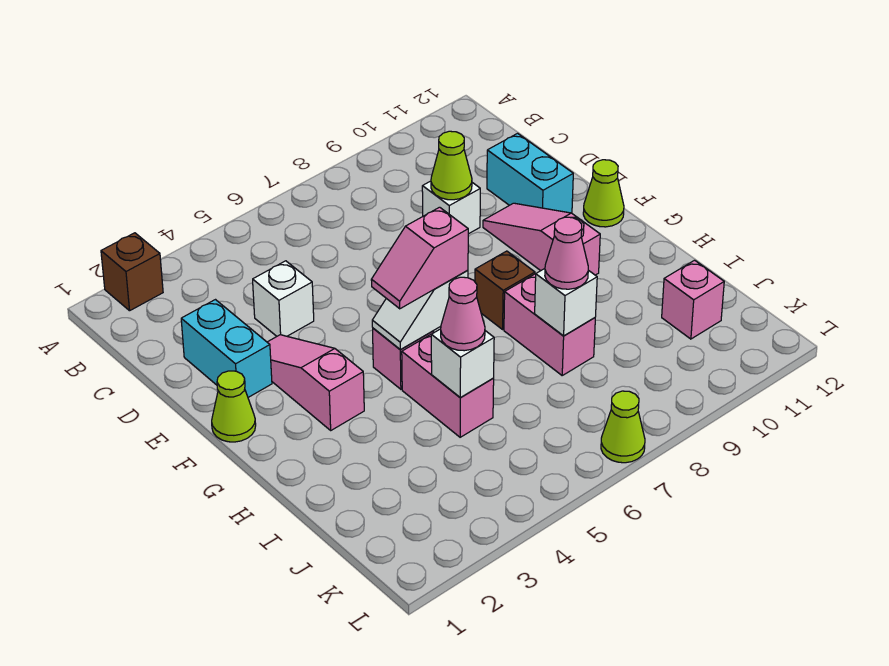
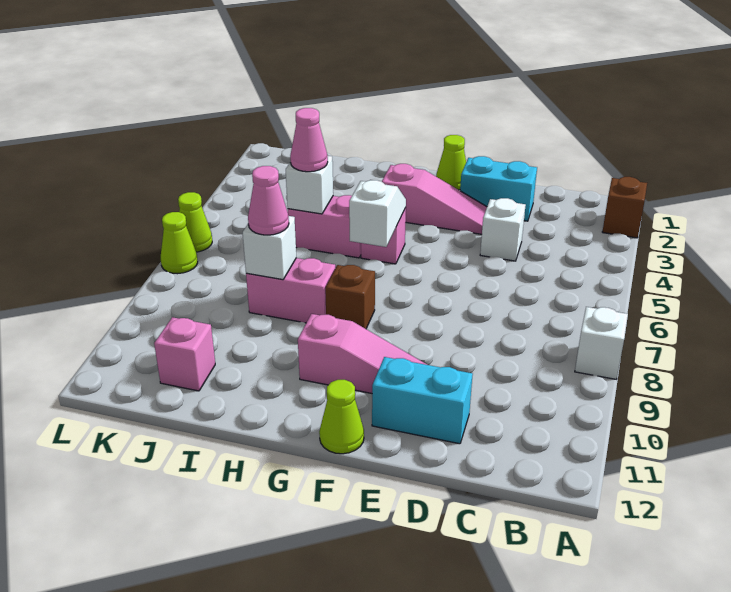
white brick D9 level 1 -> white brick A8 level 1
lime cone D9 level 2 -> lime cone L6 level 1
pink slope G5:G6 level 3 top 6 -> none

